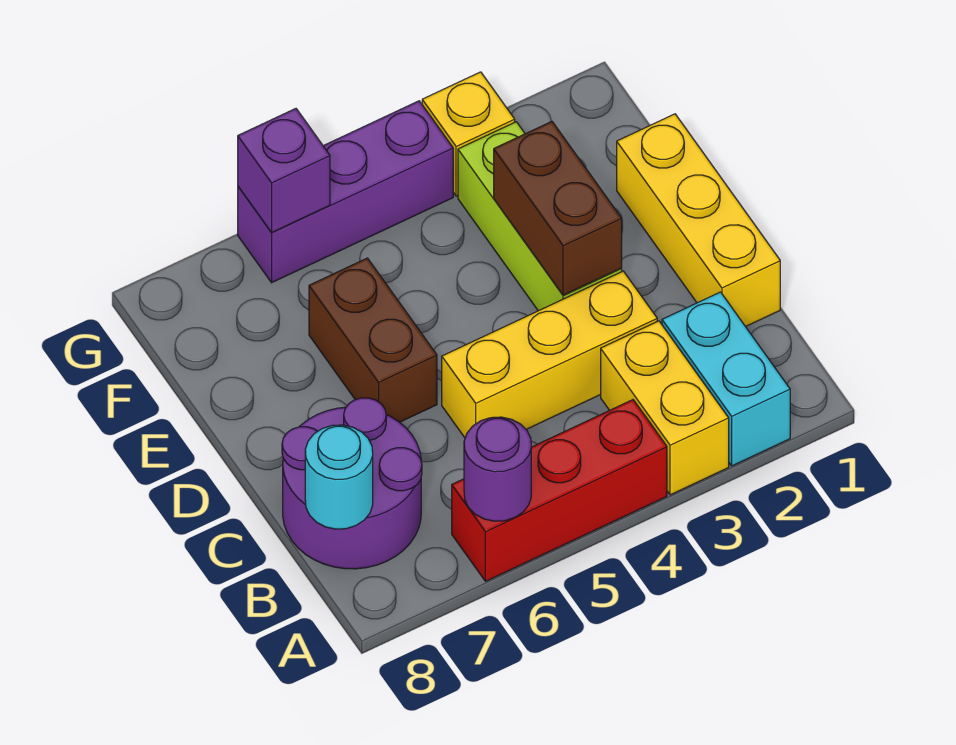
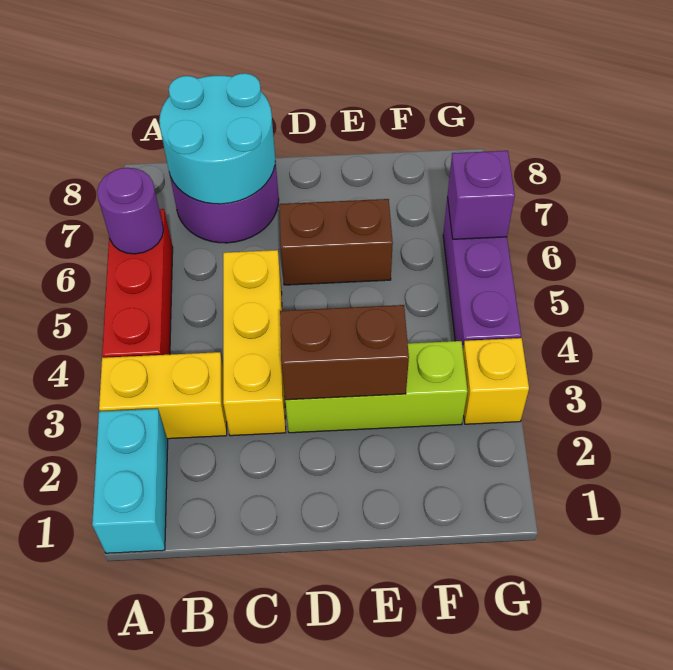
cyan brick A2:B2 level 1 -> cyan brick A1:A2 level 1
cyan round brick B8 level 2 -> cyan round brick B7:C8 level 2
yellow brick C1:E1 level 1 -> none

